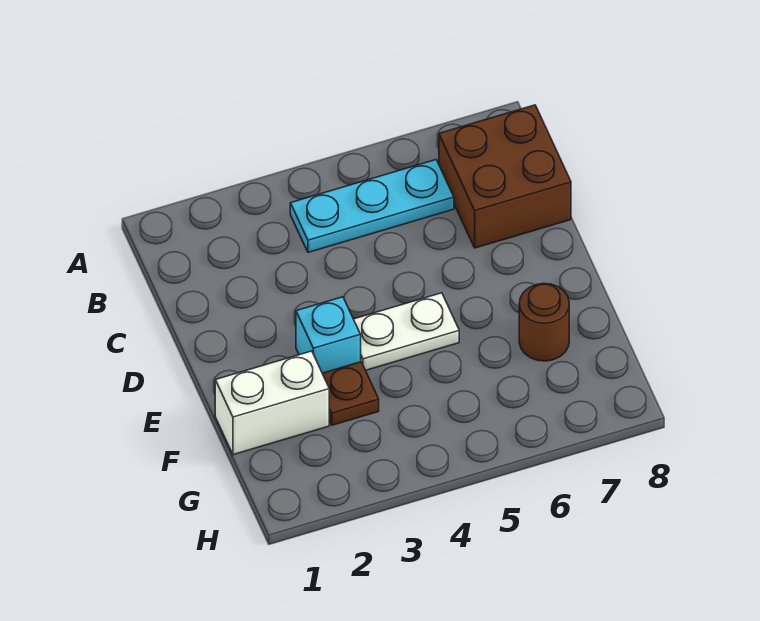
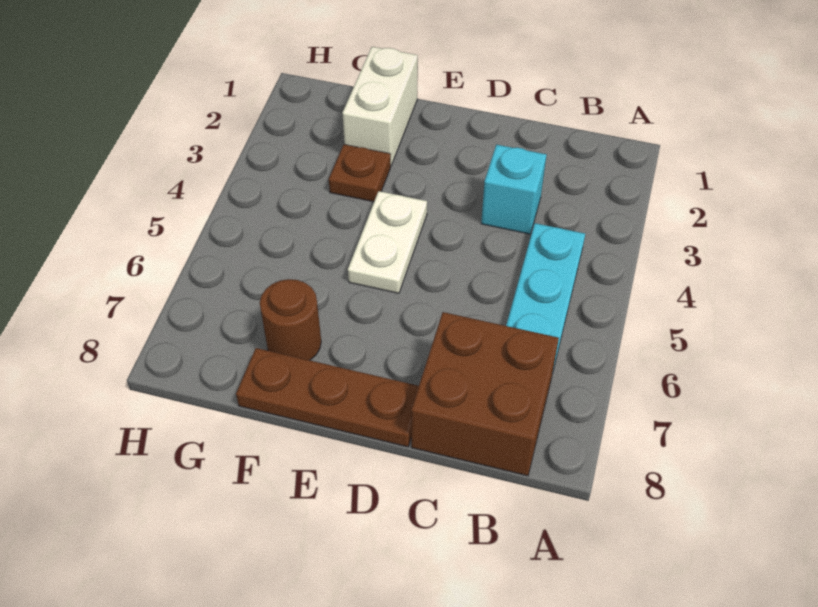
none -> brown plate D8:F8 level 1
cyan brick E3 level 1 -> cyan brick C3 level 1

